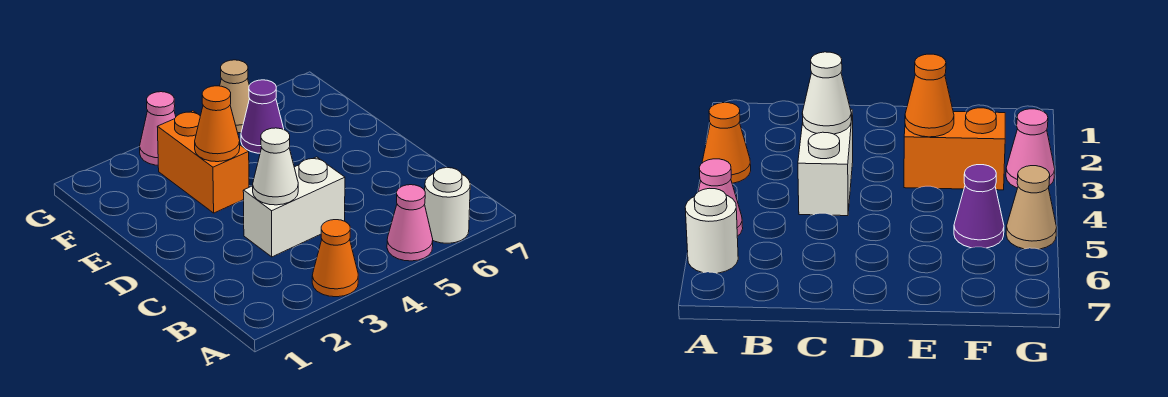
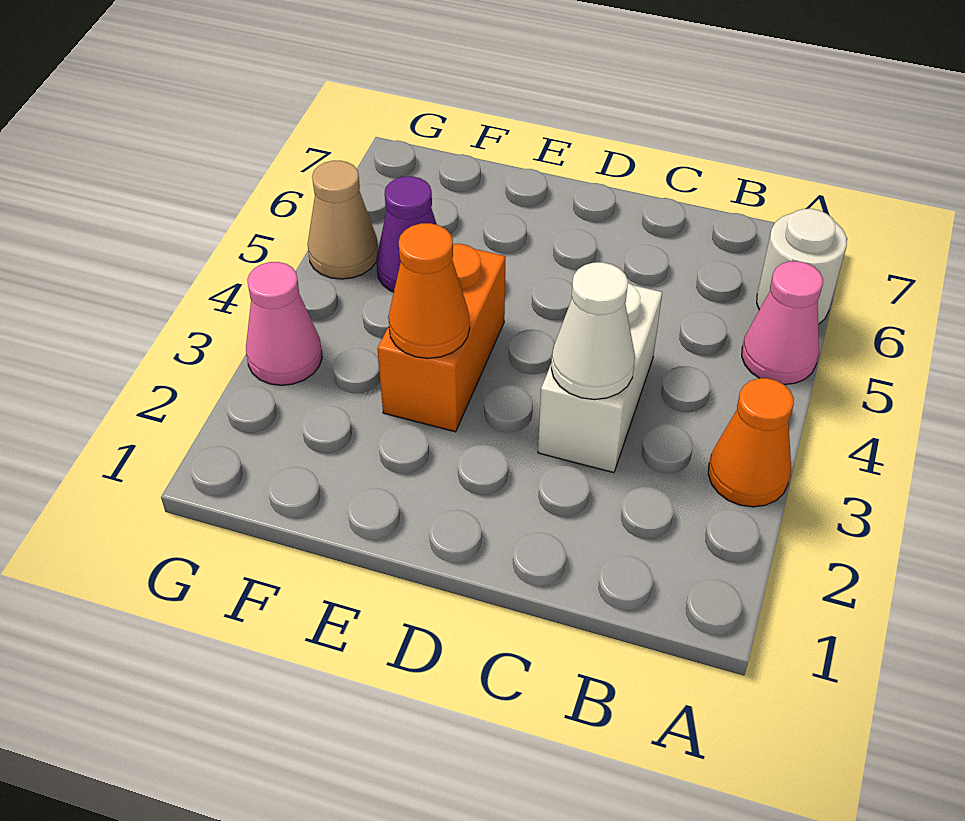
orange brick E3:F3 level 1 -> orange brick E3:E4 level 1

